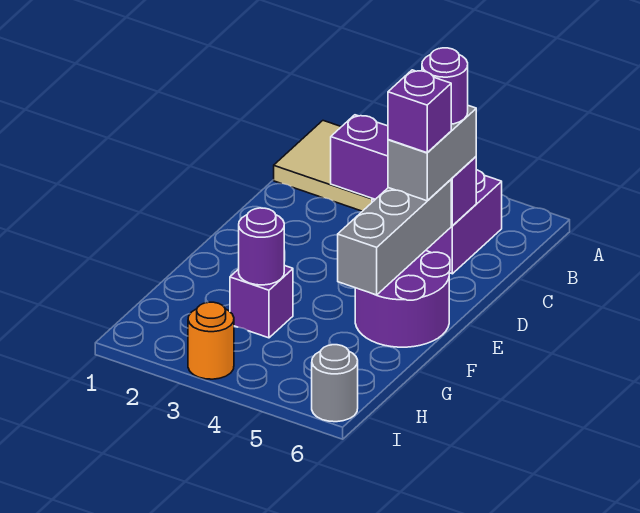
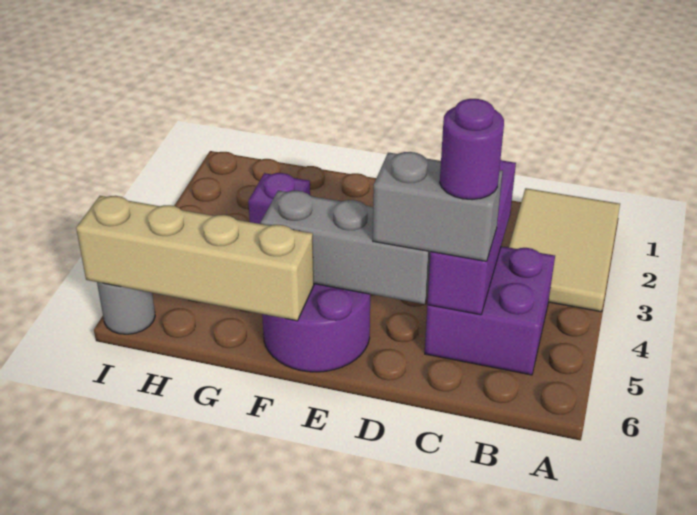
purple brick D5 level 4 -> none
none -> tan brick F6:I6 level 2
purple round brick G3 level 2 -> none
orange round brick I3 level 1 -> none

